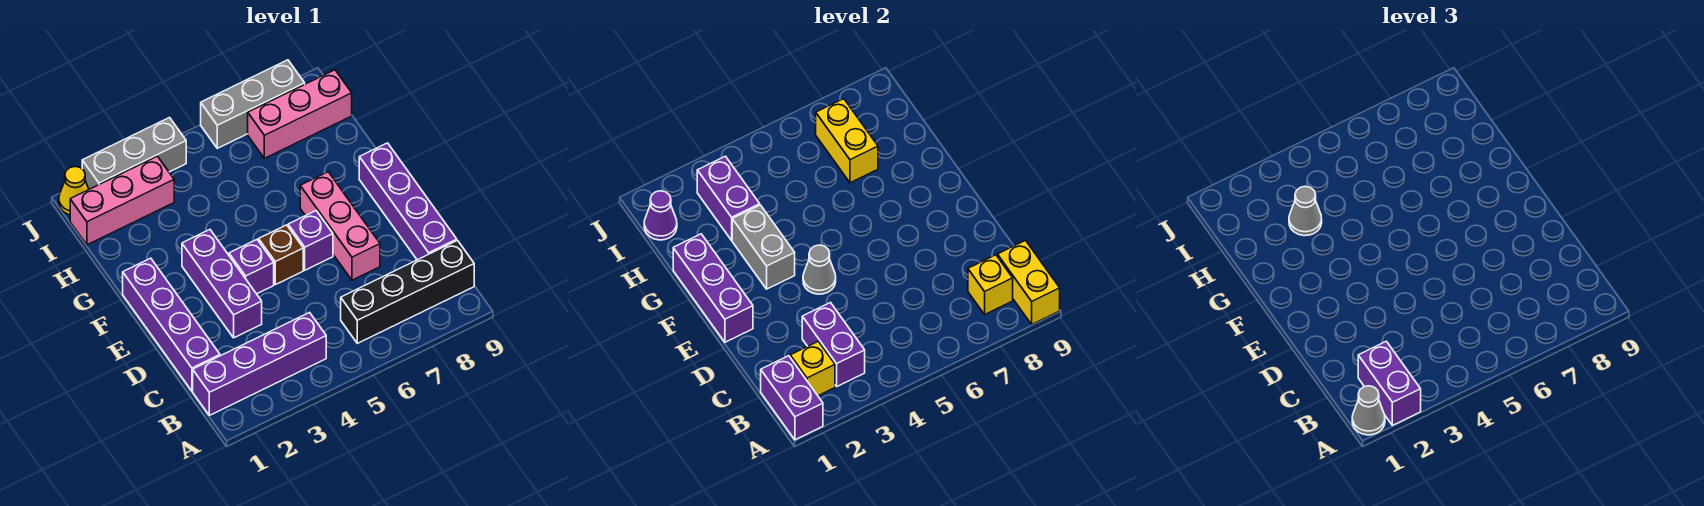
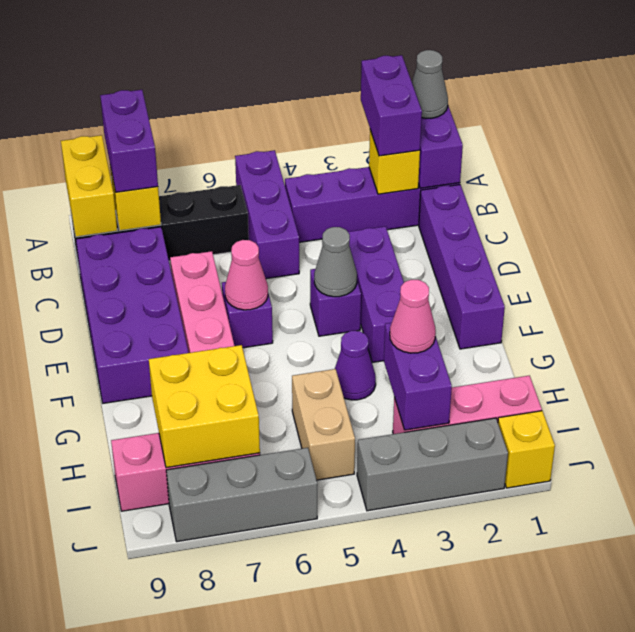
purple brick B3:C3 level 2 -> purple brick A8:B8 level 3
purple brick C9:F9 level 1 -> purple brick C8:F9 level 1
purple brick E1:G1 level 2 -> purple brick A5:C5 level 1
brown brick E5 level 1 -> none
none -> pink cone E6 level 2
grey brick F3:G3 level 2 -> none
grey cone H3 level 3 -> pink cone H3 level 3
none -> tan brick H5:I5 level 1
yellow brick H7:I7 level 2 -> yellow brick H7:I8 level 2
purple cone I1 level 2 -> purple cone G4 level 1
yellow cone J1 level 1 -> yellow brick J1 level 1

